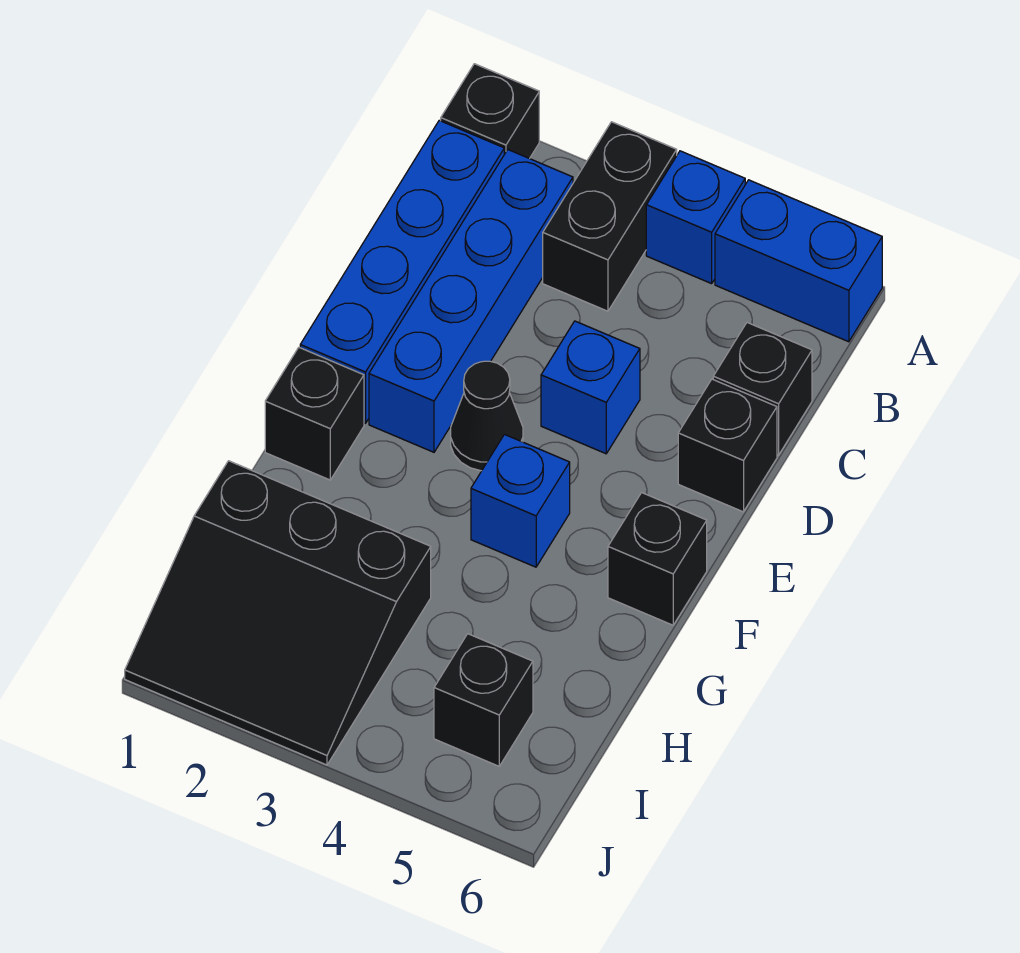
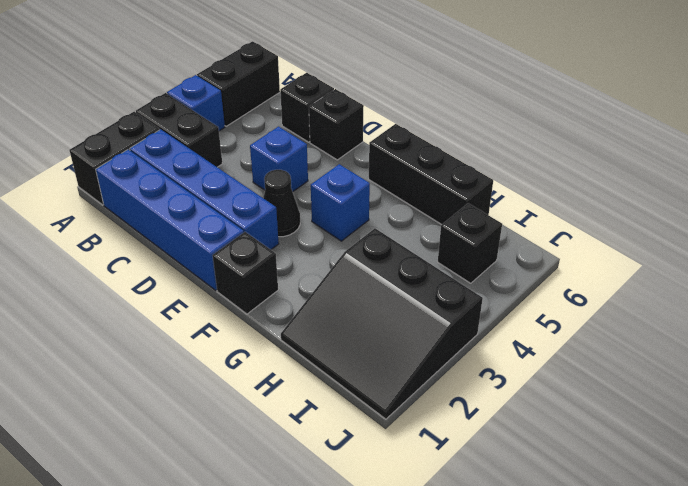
black brick A1 level 1 -> black brick A1:A2 level 1
blue brick A5:A6 level 1 -> black brick A5:A6 level 1
black brick F6 level 1 -> black brick F6:H6 level 1
black slope H1:J3 level 1 top H -> black slope H1:J3 level 1 top 3

